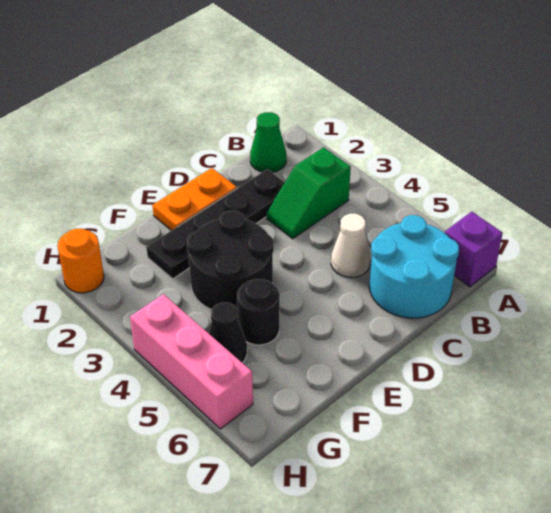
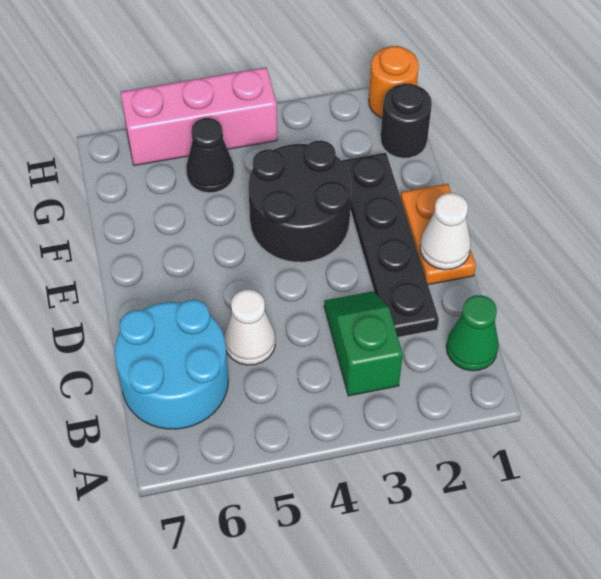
purple brick A7 level 1 -> none
none -> white cone D1 level 2
black round brick F5 level 1 -> black round brick G1 level 1

